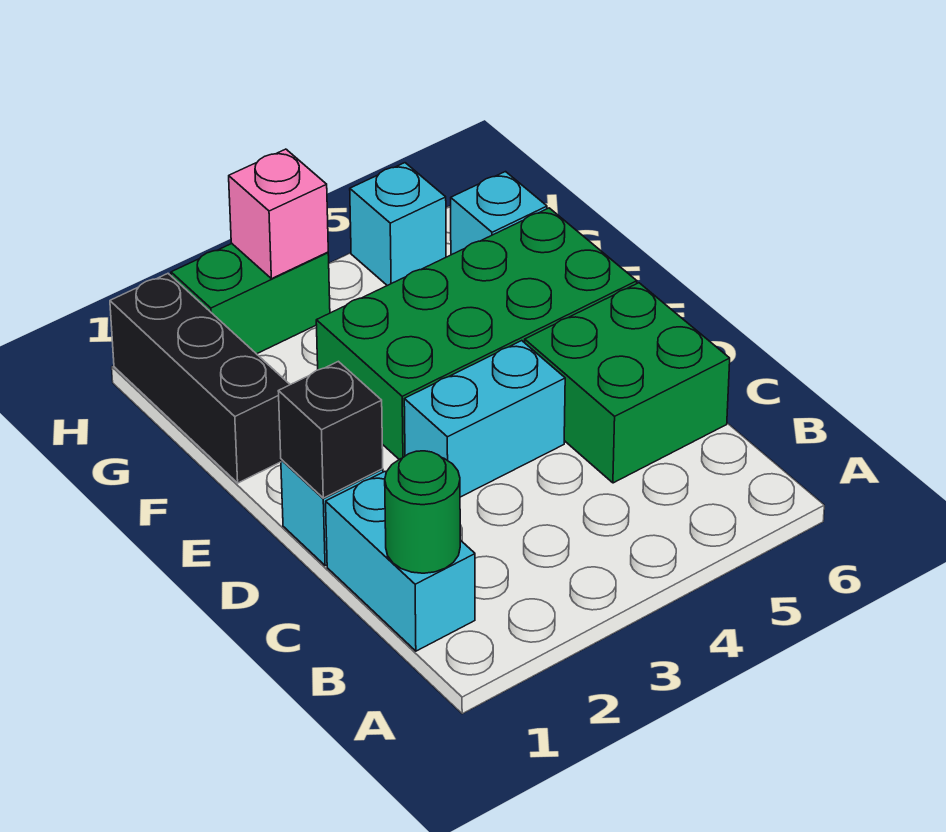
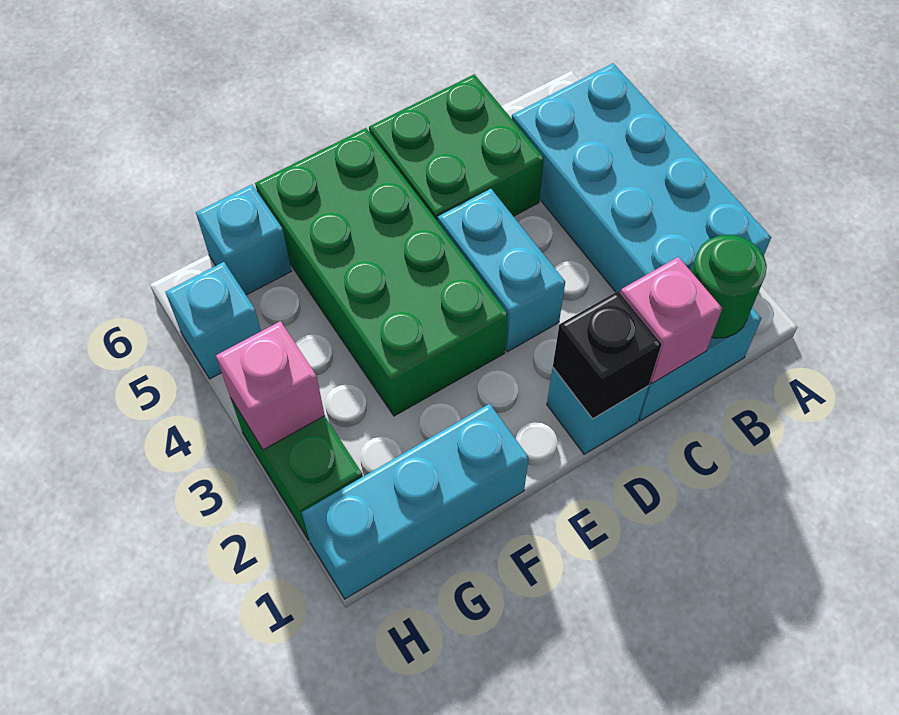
none -> cyan brick A2:B5 level 1
none -> pink brick C1 level 2
black brick F1:H1 level 1 -> cyan brick F1:H1 level 1

